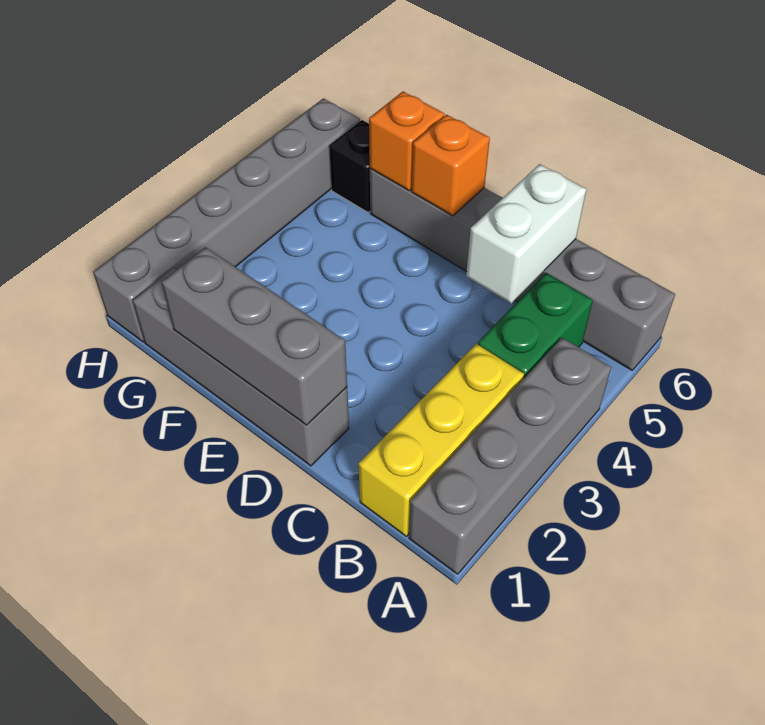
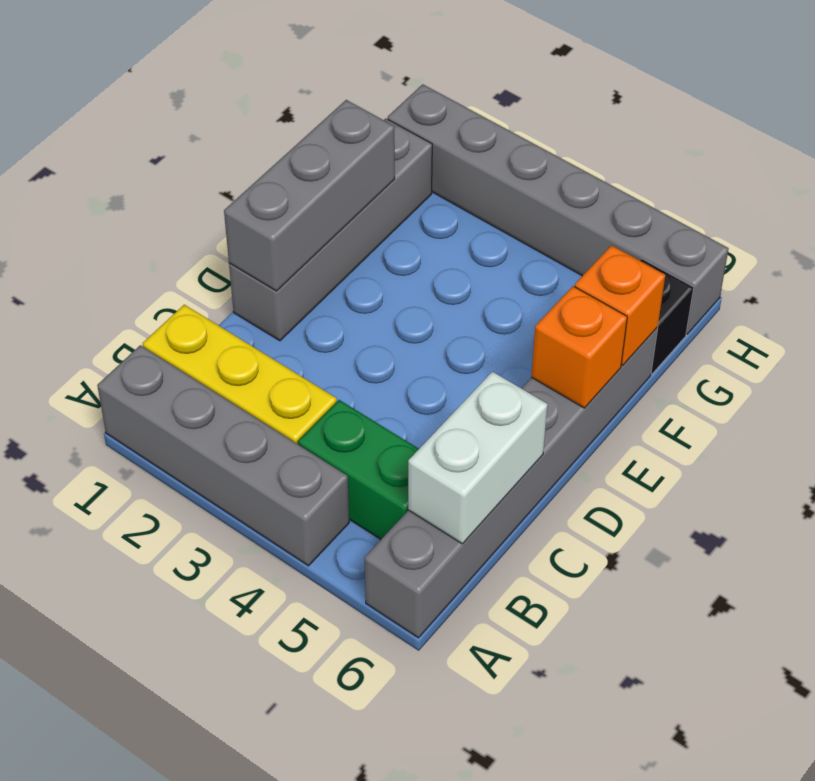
white brick C5:C6 level 2 -> white brick B6:C6 level 2

